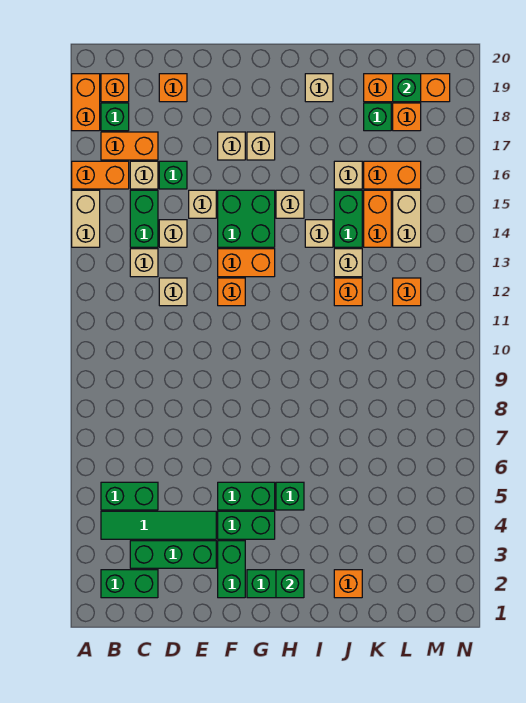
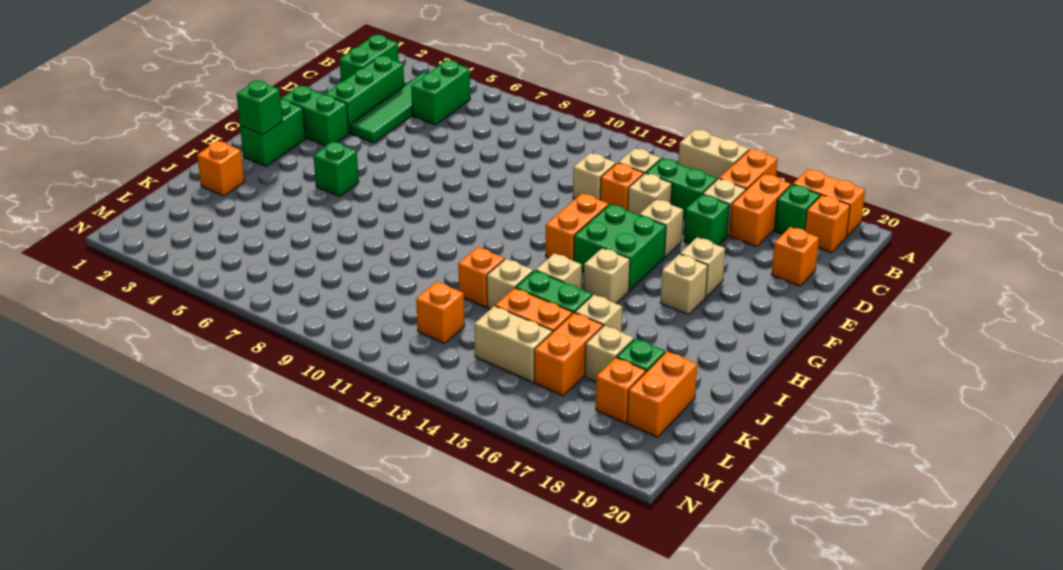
green brick F4:G4 level 1 -> none
green brick F5:G5 level 1 -> none
orange brick F12 level 1 -> orange brick D13 level 1
tan brick I19 level 1 -> tan brick K17 level 1
orange brick K19:M19 level 1 -> orange brick K19:L19 level 1
green brick L19 level 2 -> none

